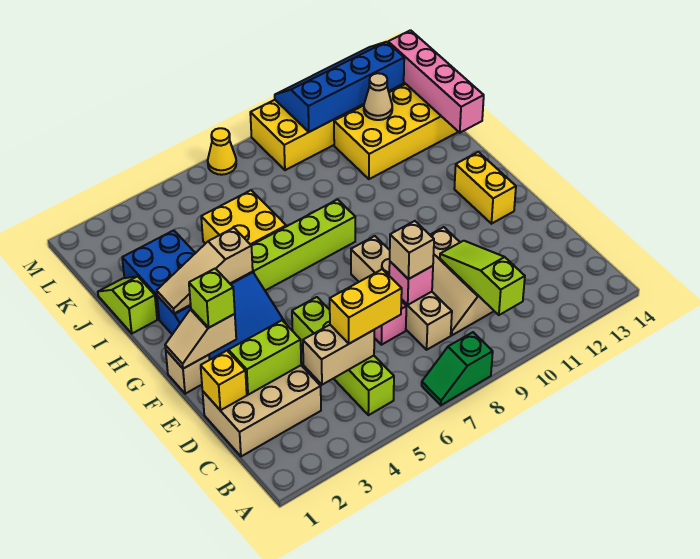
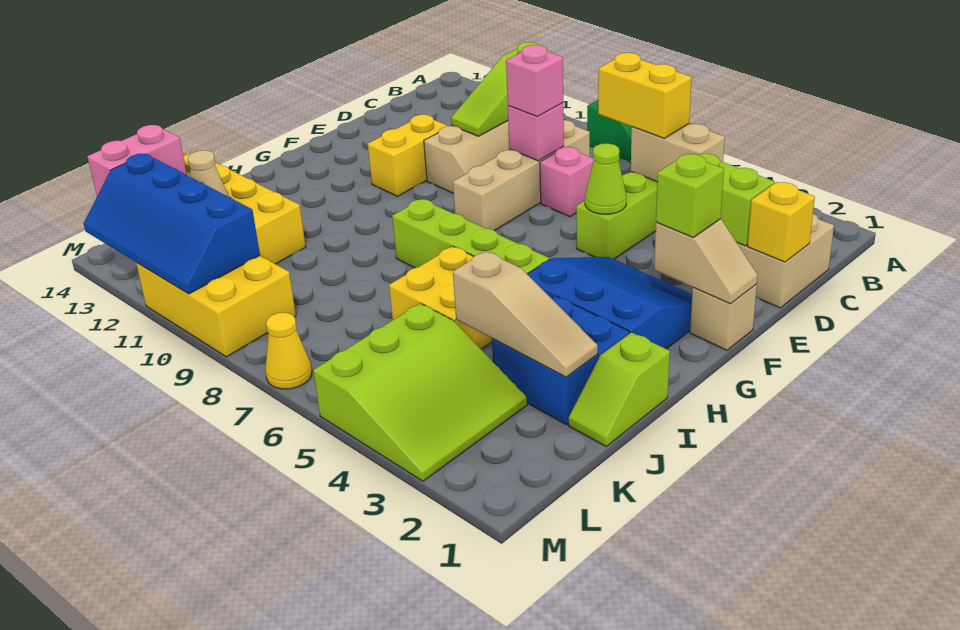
tan brick D8 level 3 -> pink brick D8 level 3
none -> lime cone E5 level 2
yellow brick F13:G13 level 1 -> yellow brick E11:F11 level 1
tan slope H2:H4 level 2 top 4 -> tan slope J2:J4 level 2 top 4
pink brick I14:L14 level 2 -> pink brick K14:L14 level 2
none -> lime slope K3:M5 level 1 top 5

